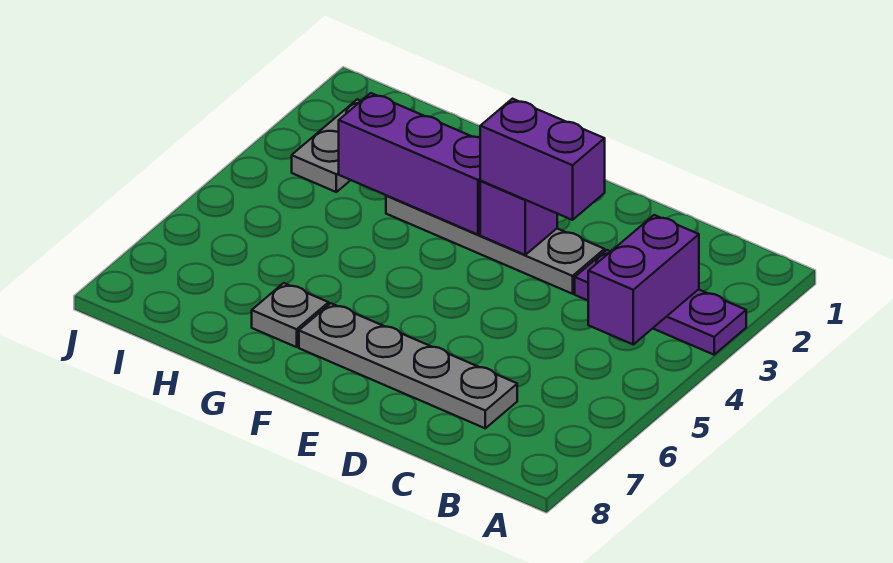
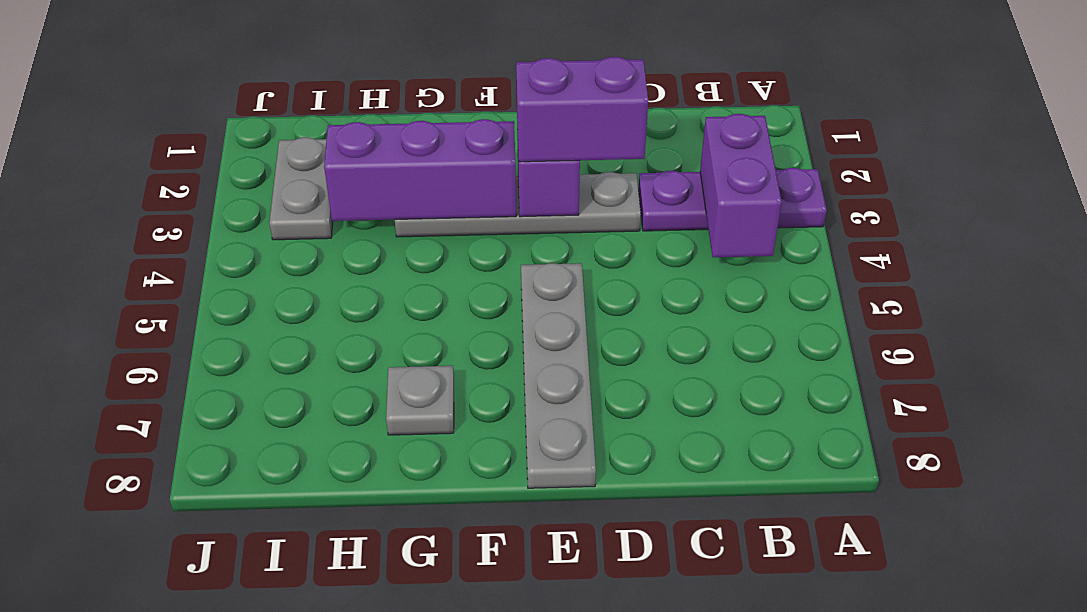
grey plate C7:F7 level 1 -> grey plate E5:E8 level 1

